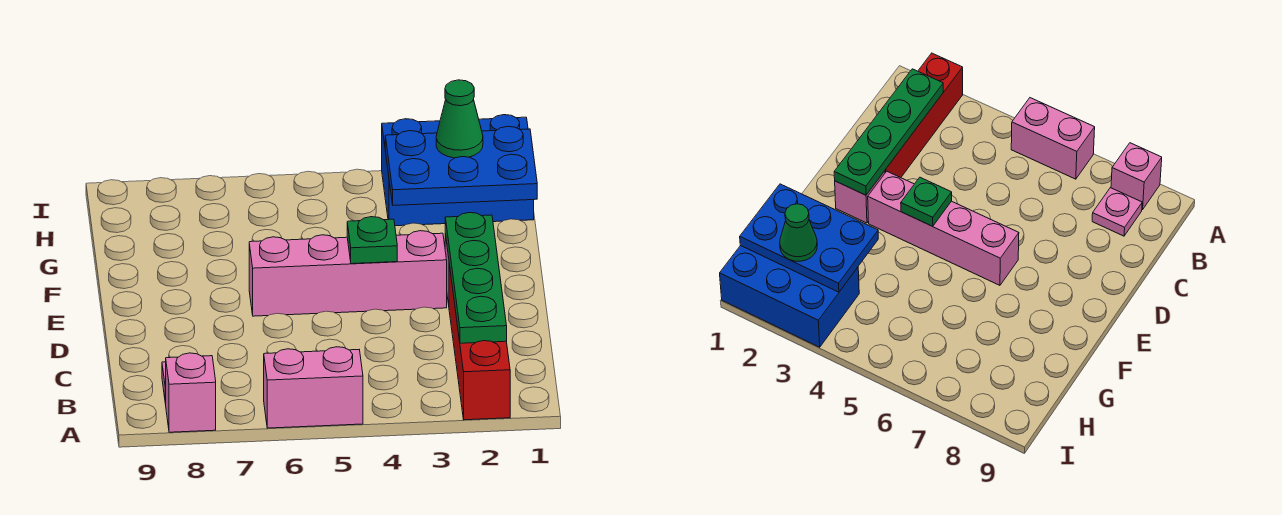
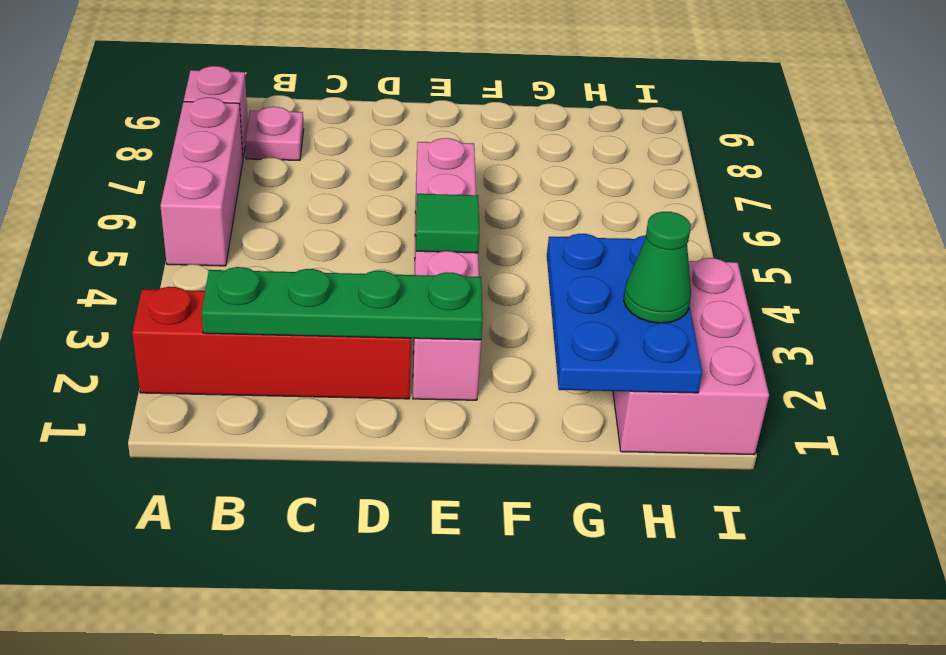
pink brick A5:A6 level 1 -> pink brick A5:A7 level 1
green plate E4 level 2 -> green tile E4 level 2
blue brick H1:I3 level 1 -> pink brick H1:I3 level 1

